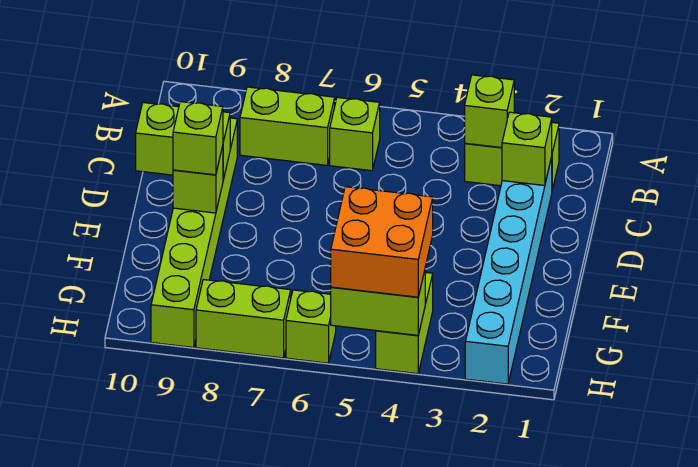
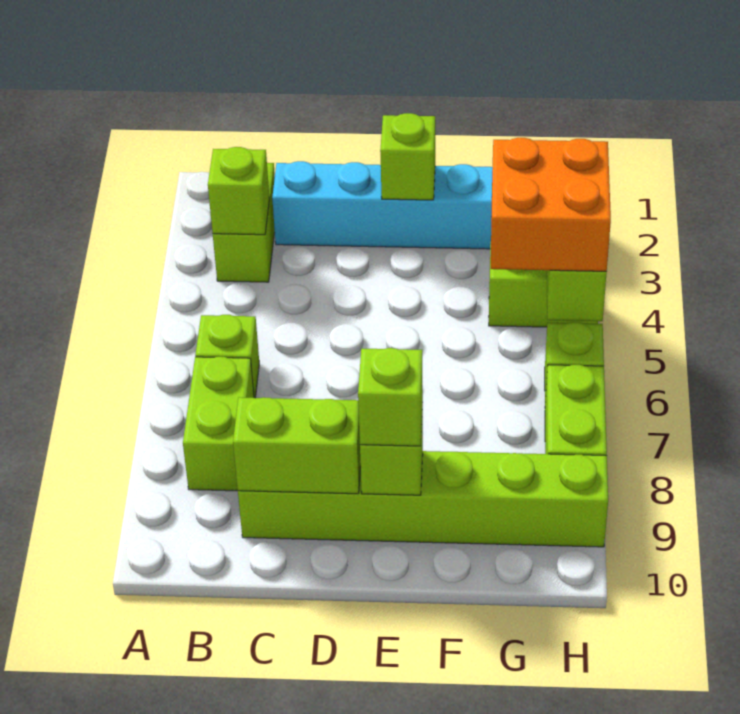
lime brick C2 level 2 -> lime brick E2 level 2
lime brick D9:D10 level 2 -> lime brick C9:D9 level 2

